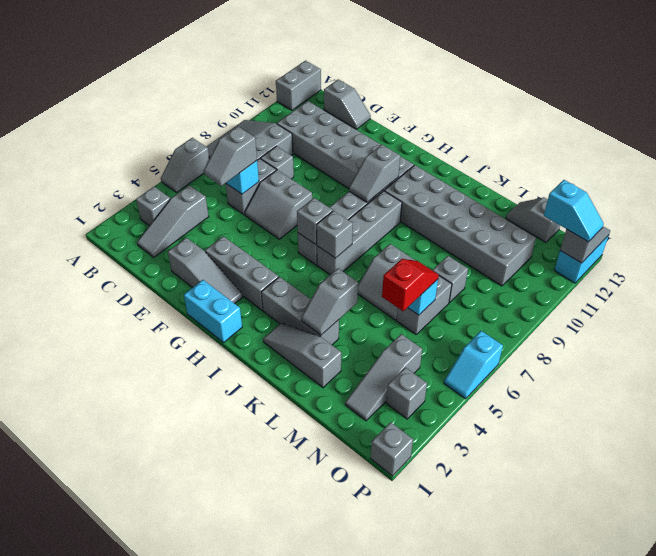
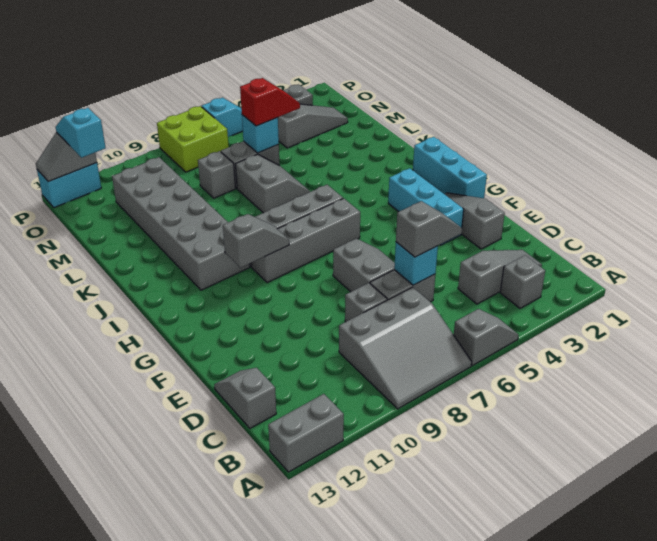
grey brick C10:H11 level 1 -> none
grey brick F3:H3 level 1 -> cyan brick F3:H3 level 1
cyan brick G1:H1 level 1 -> cyan brick G1:I1 level 1
grey brick H6 level 2 -> none
grey brick I3:K3 level 1 -> none
grey brick I6 level 2 -> none
grey slope J2:L2 level 1 top L -> none
grey slope K3:K4 level 2 top 4 -> none
red slope M5:M6 level 3 top 5 -> red slope M5:M6 level 3 top 6
grey slope M13:N13 level 1 top N -> none
none -> lime brick O7:P8 level 1
grey brick P1 level 1 -> none

